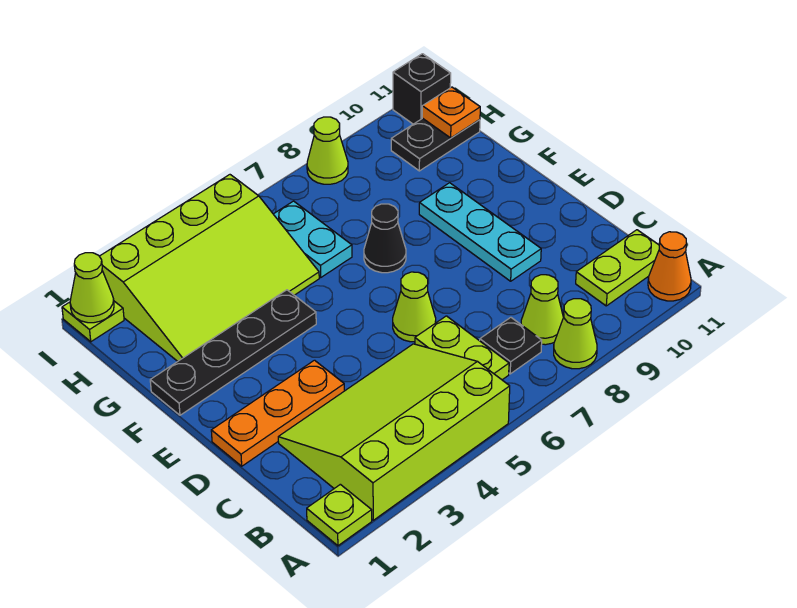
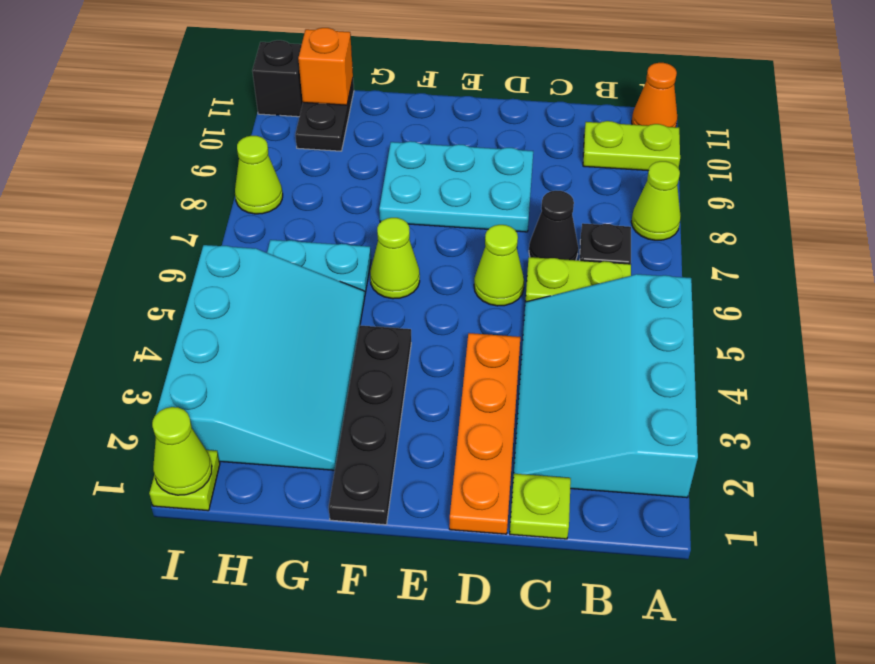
lime plate A1 level 1 -> lime plate C1 level 1
lime slope A2:C5 level 1 top A -> cyan slope A2:C5 level 1 top A
lime cone B8 level 1 -> lime cone F6 level 1
lime plate B10:B11 level 1 -> lime plate A10:B10 level 1
orange plate D1:D3 level 1 -> orange plate D1:D4 level 1
cyan plate D9:F9 level 1 -> cyan plate D8:F9 level 1
black cone F7 level 1 -> black cone C7 level 1
lime slope G2:I5 level 1 top I -> cyan slope G2:I5 level 1 top I
orange plate H11 level 2 -> orange brick H11 level 2

